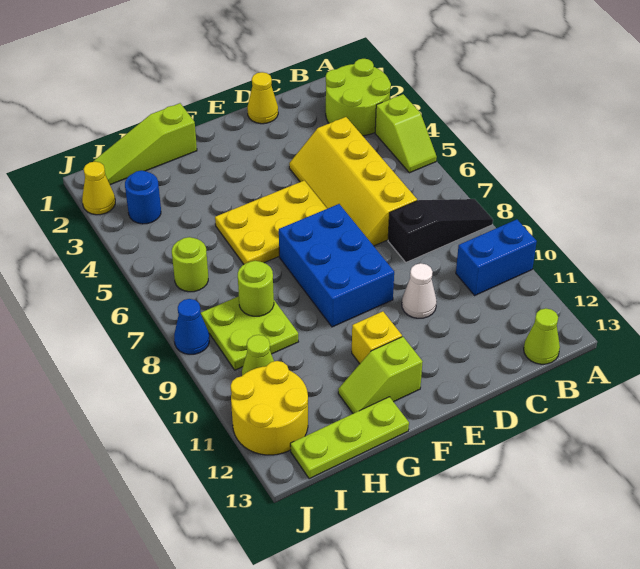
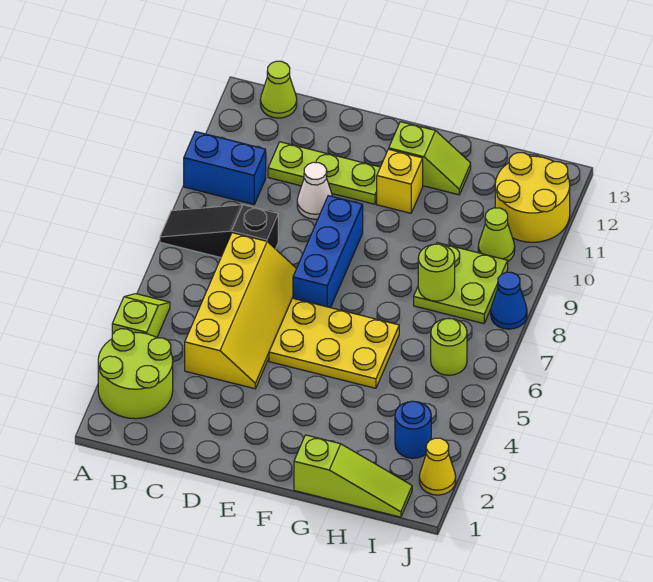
yellow cone D1 level 1 -> none
blue brick E7:F9 level 1 -> blue brick E7:E9 level 1
lime plate G13:I13 level 1 -> lime plate C11:E11 level 1

